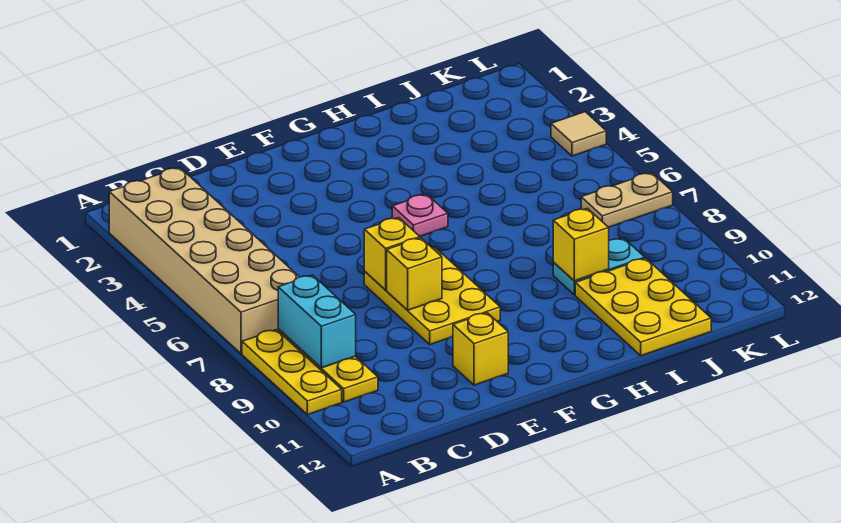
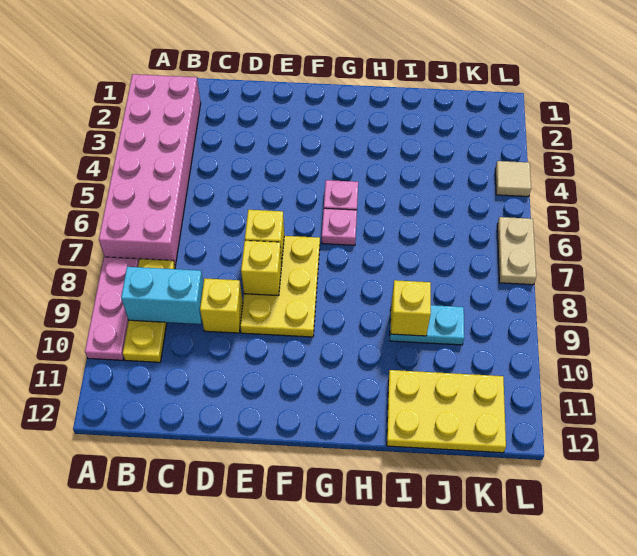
tan brick A2:B7 level 1 -> pink brick A2:B7 level 1
yellow plate A8:A10 level 1 -> pink plate A8:A10 level 1
cyan brick B8:B9 level 2 -> cyan brick B9:C9 level 2
yellow brick E11 level 1 -> yellow brick D9 level 1
none -> pink plate G6 level 1
yellow plate I10:J12 level 1 -> yellow plate I11:K12 level 1
tan plate K7:L7 level 1 -> tan plate L6:L7 level 1

